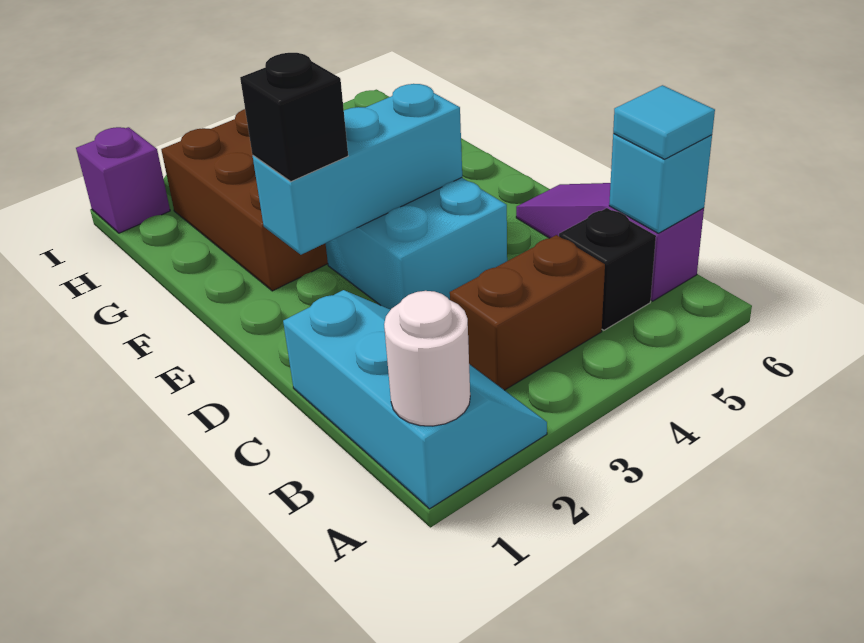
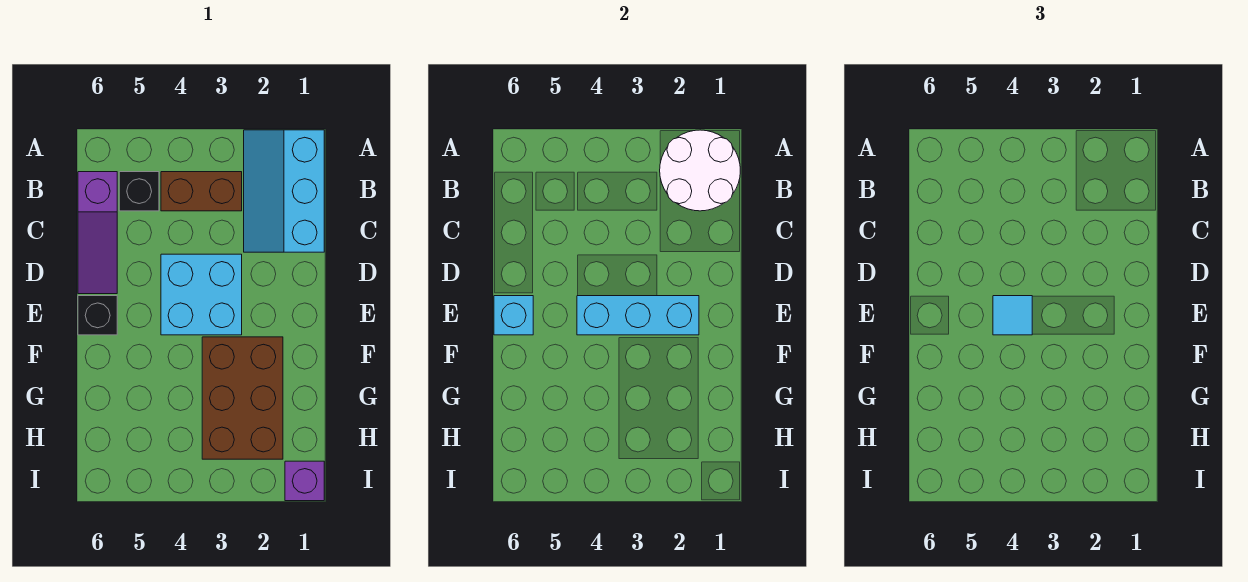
white round brick A1 level 2 -> white round brick A1:B2 level 2
cyan brick B6 level 2 -> cyan brick E6 level 2
cyan tile B6 level 3 -> cyan tile E4 level 3
black brick E2 level 3 -> black brick E6 level 1

